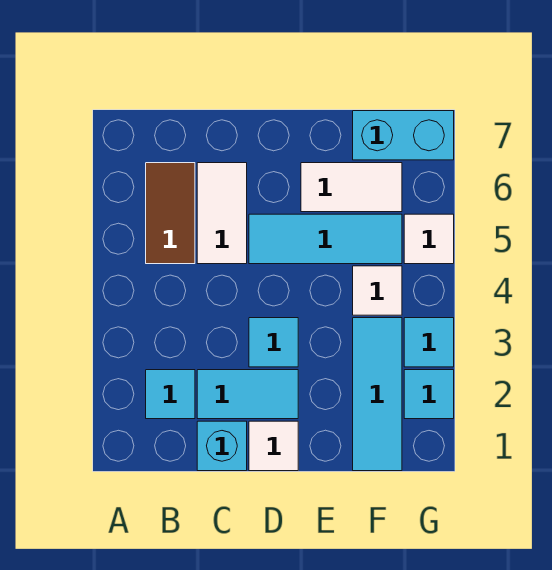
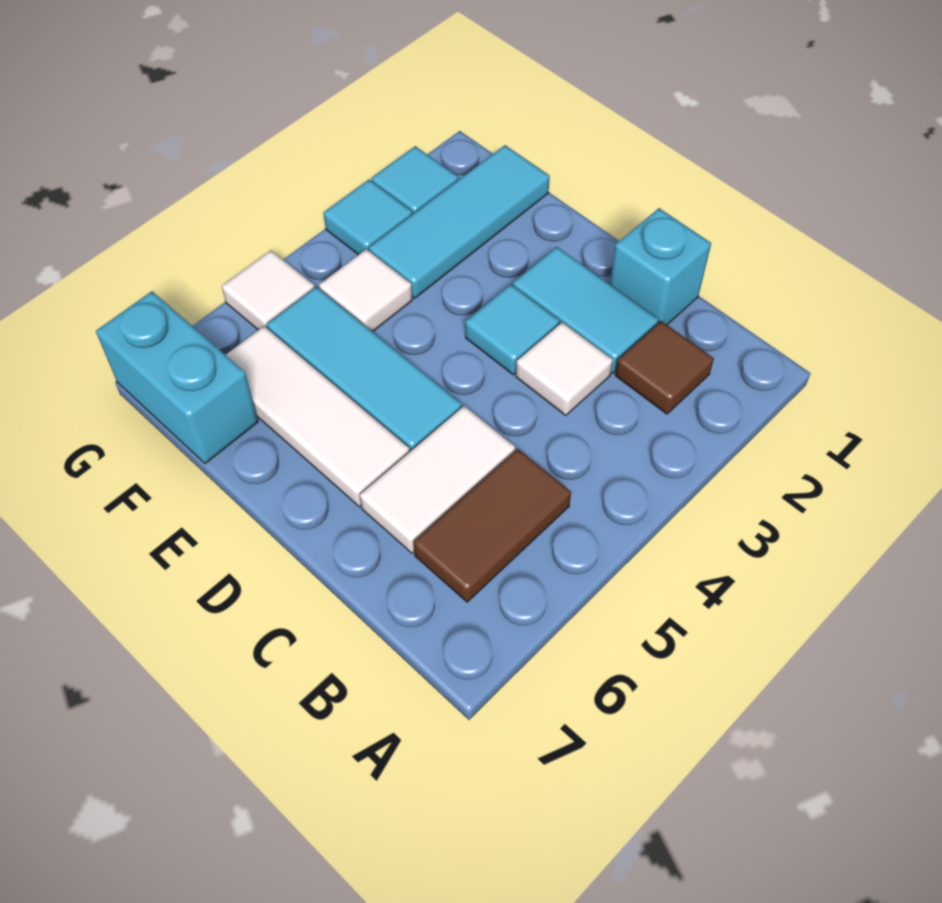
cyan tile B2 level 1 -> brown tile B2 level 1
white tile D1 level 1 -> white tile C3 level 1
white tile E6:F6 level 1 -> white tile D6:F6 level 1

